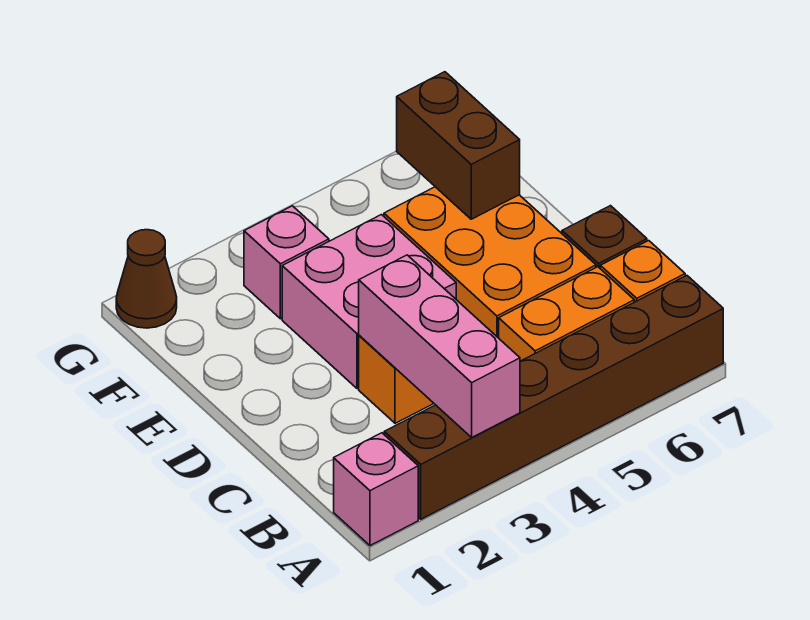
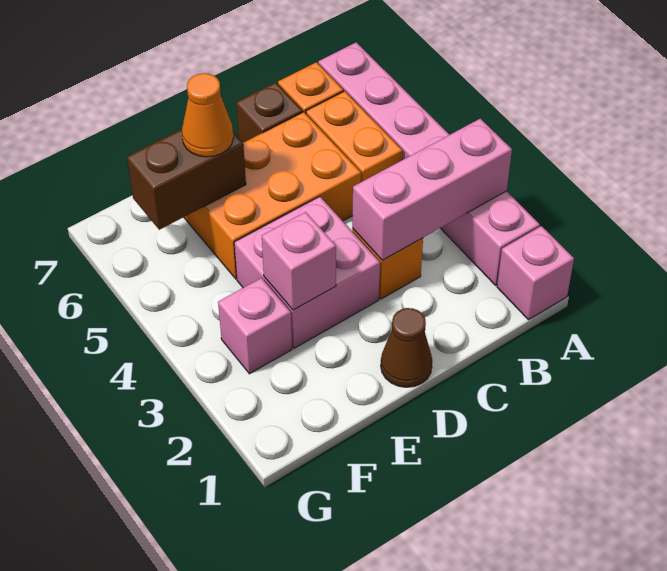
brown brick A2:A7 level 1 -> pink brick A2:A7 level 1
none -> pink brick E3 level 2
none -> orange cone E6 level 3
brown cone G1 level 1 -> brown cone D1 level 1

